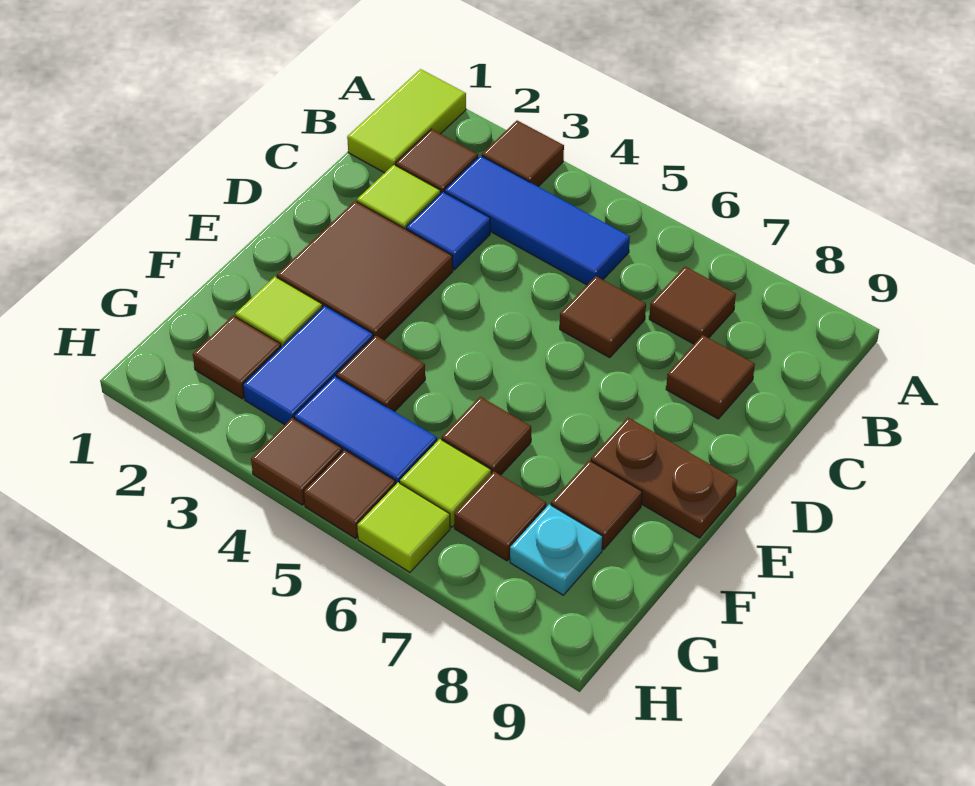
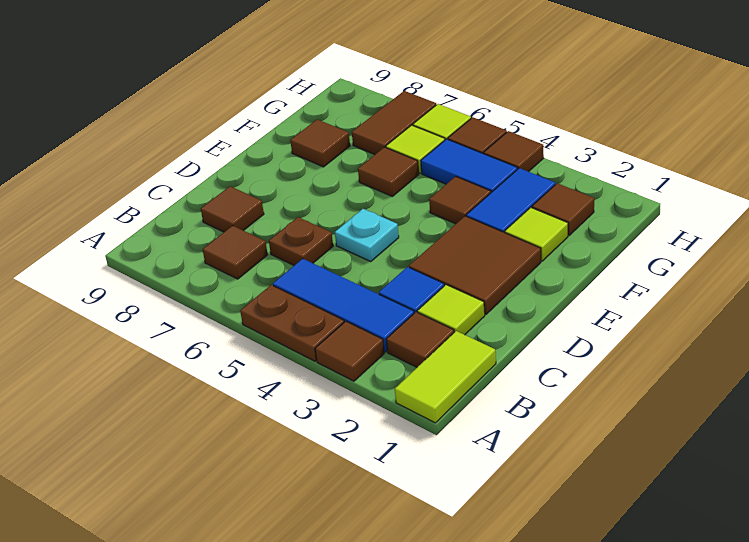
brown tile C6 level 1 -> brown plate C6 level 1
brown plate E8:E9 level 1 -> brown plate A4:A5 level 1
brown tile G7 level 1 -> brown tile G7:H7 level 1
cyan plate G8 level 1 -> cyan plate D5 level 1

